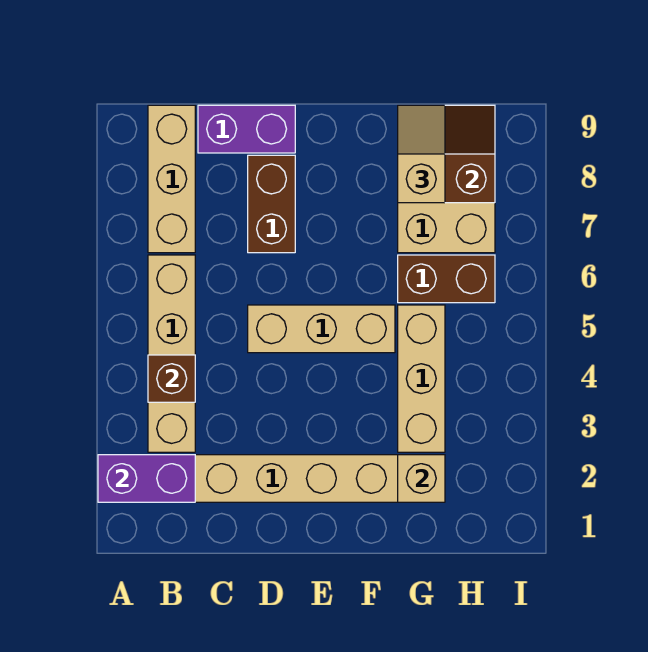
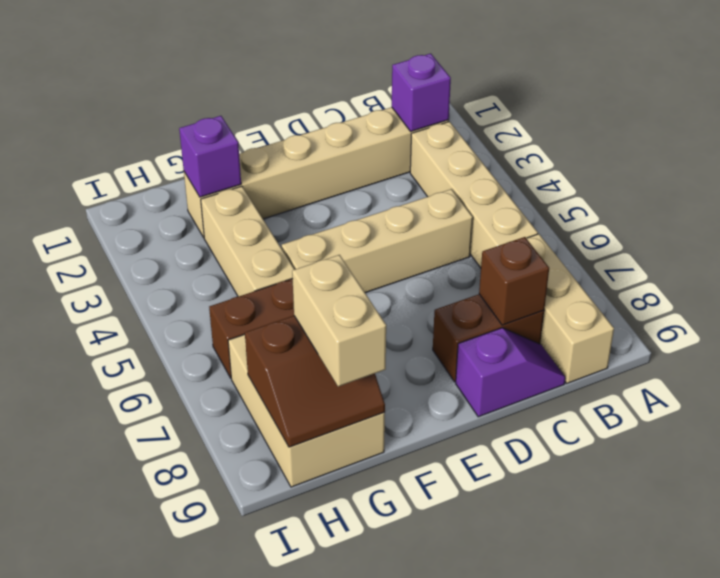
purple brick A2:B2 level 2 -> purple brick B2 level 2
brown brick B4 level 2 -> brown brick C8 level 2
purple brick C9:D9 level 1 -> purple slope C9:D9 level 1 top D
tan brick D5:F5 level 1 -> tan brick C5:F5 level 1
brown brick D7:D8 level 1 -> brown brick C8:D8 level 1
tan brick G2 level 2 -> purple brick G2 level 2
tan slope G8:G9 level 3 top 8 -> tan brick G8:G9 level 3

